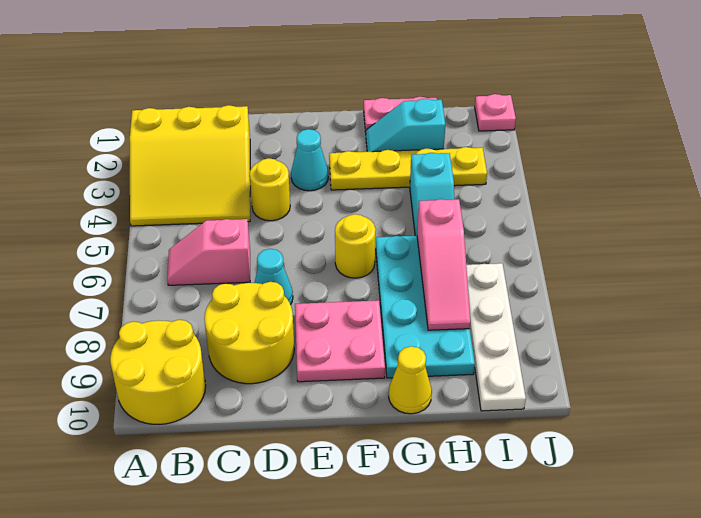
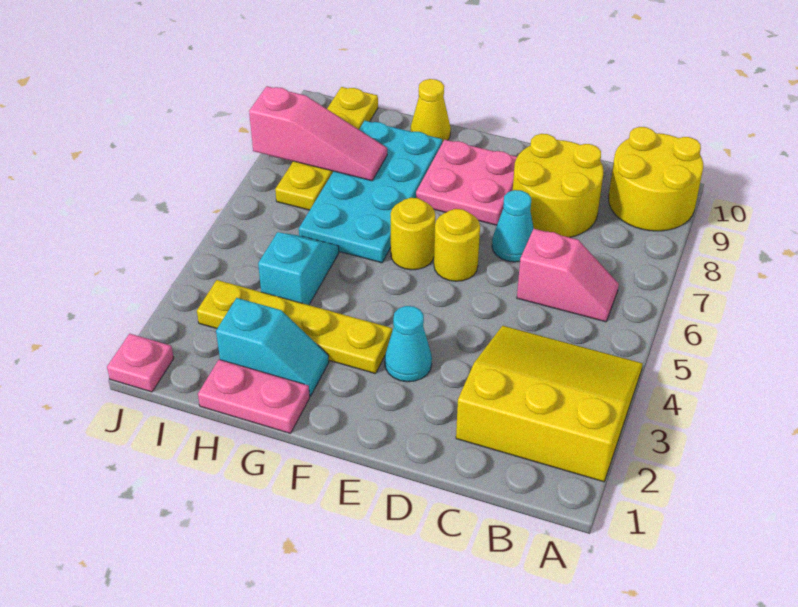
yellow round brick D4 level 1 -> yellow round brick E6 level 1
pink slope H6:H8 level 2 top 6 -> pink slope H8:J8 level 2 top J
white plate I7:I10 level 1 -> yellow plate I7:I10 level 1

